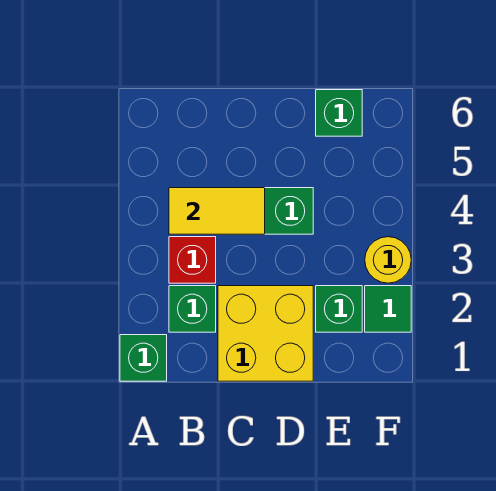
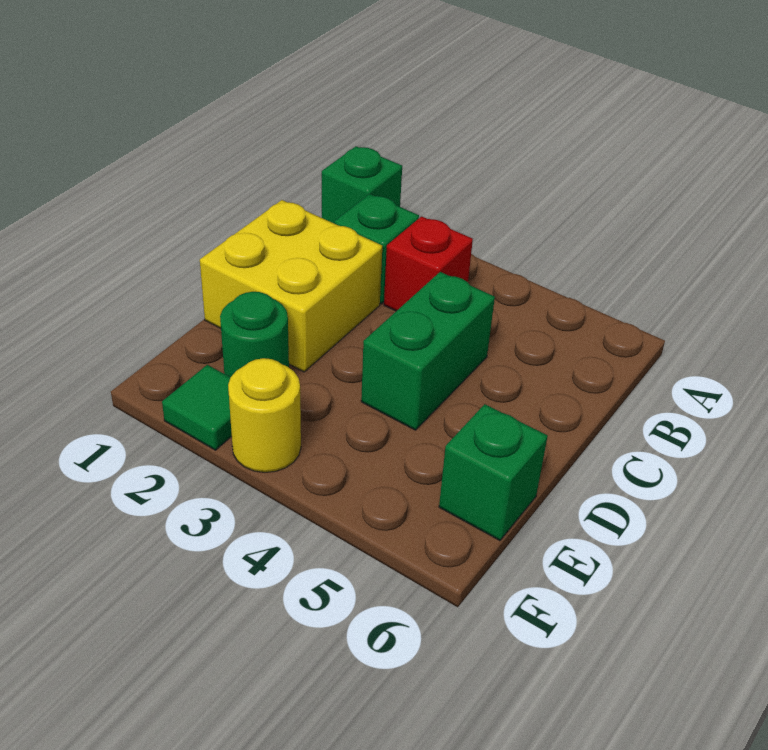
yellow tile B4:C4 level 2 -> none
green brick E2 level 1 -> green round brick E2 level 1

